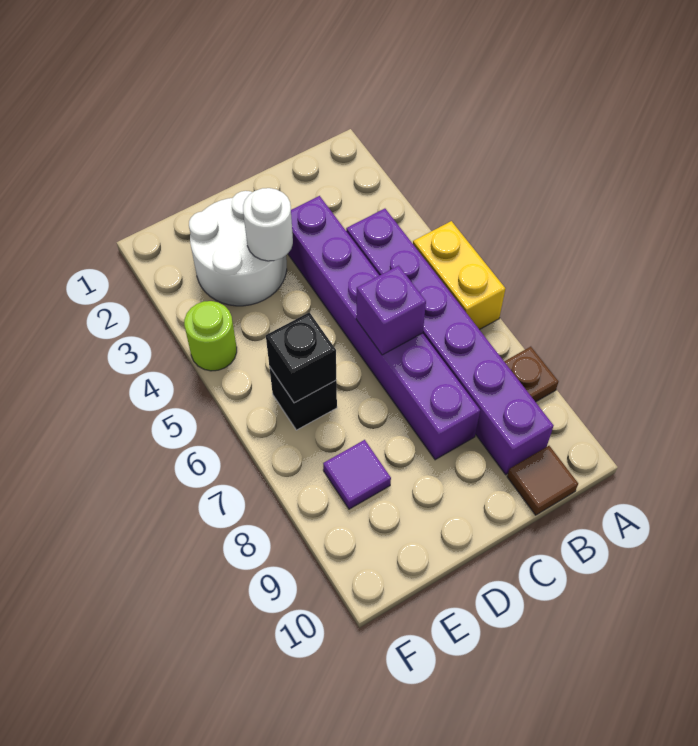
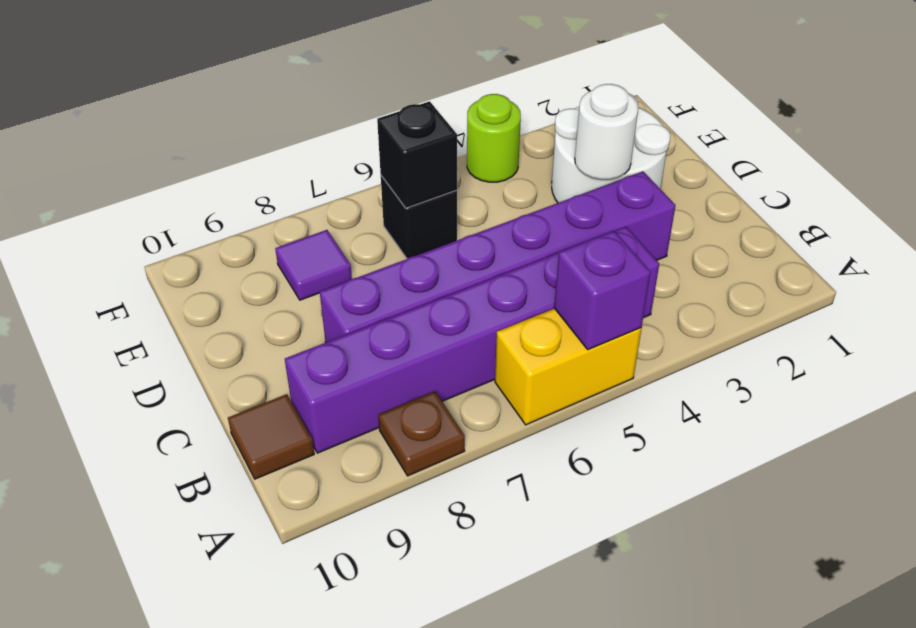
purple brick C6 level 2 -> purple brick A5 level 2

